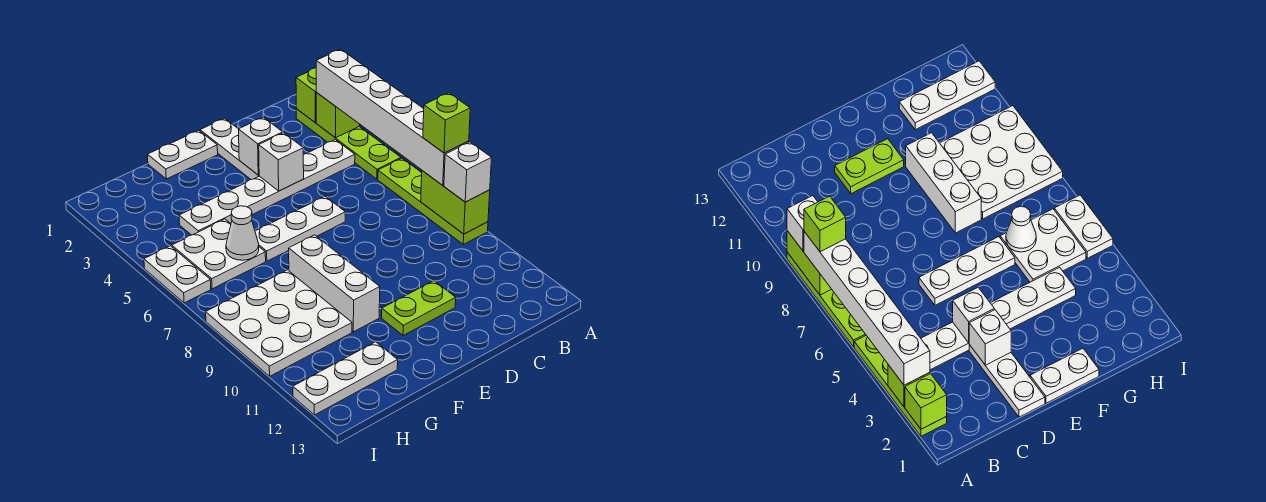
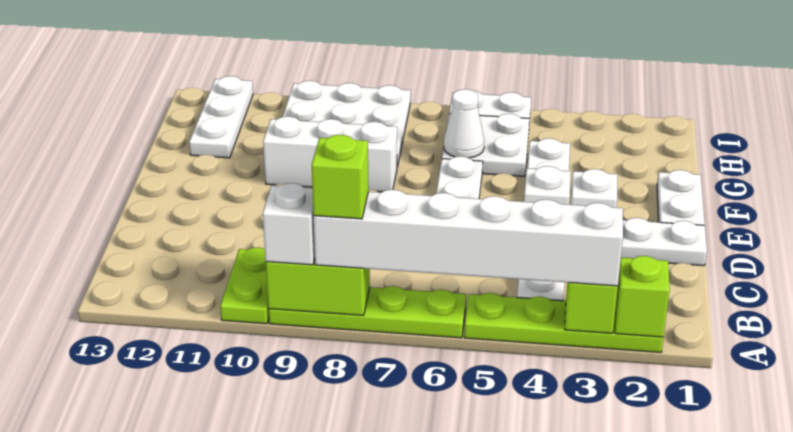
lime plate D11:E11 level 1 -> lime plate A10:B10 level 1

